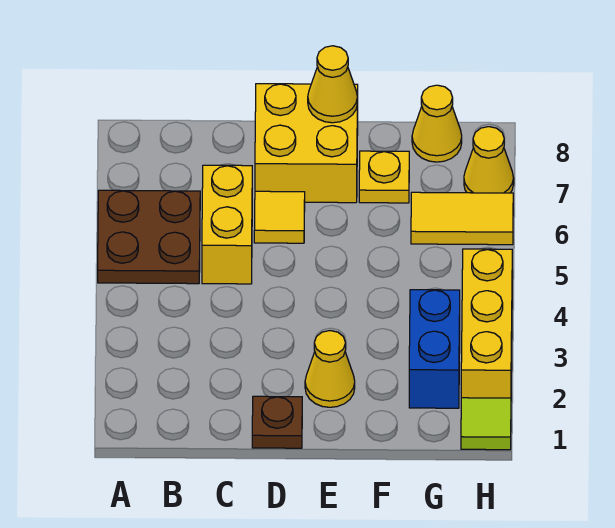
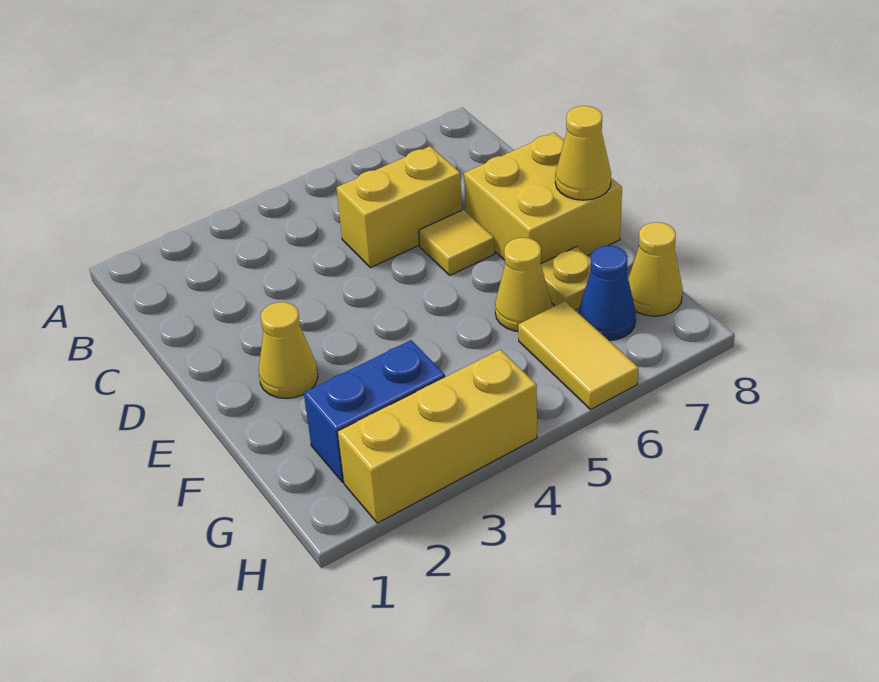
brown plate A5:B6 level 1 -> none
brown plate D1 level 1 -> none
none -> blue cone G7 level 1
lime tile H1 level 1 -> none
yellow cone H7 level 1 -> yellow cone F6 level 1

